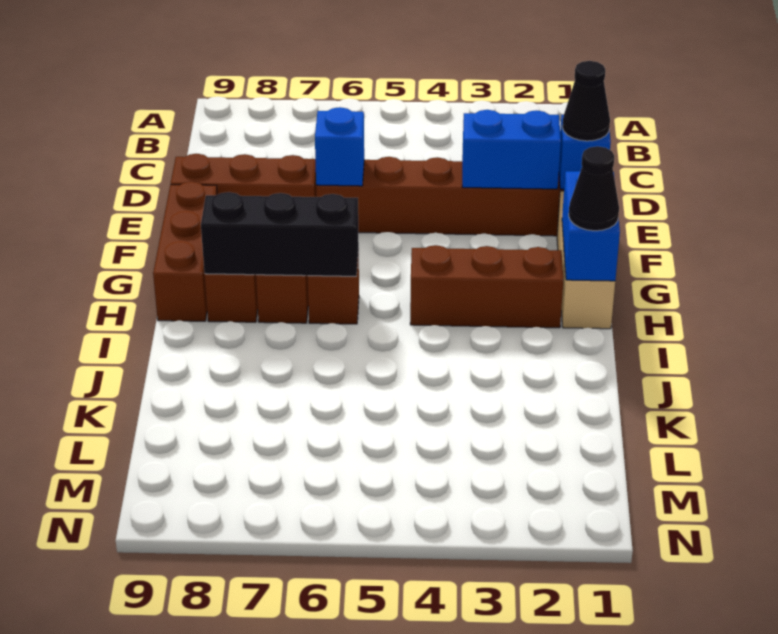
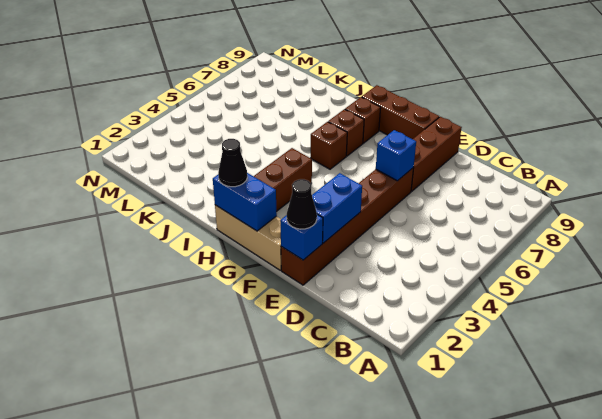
black brick H6:H8 level 2 -> none

